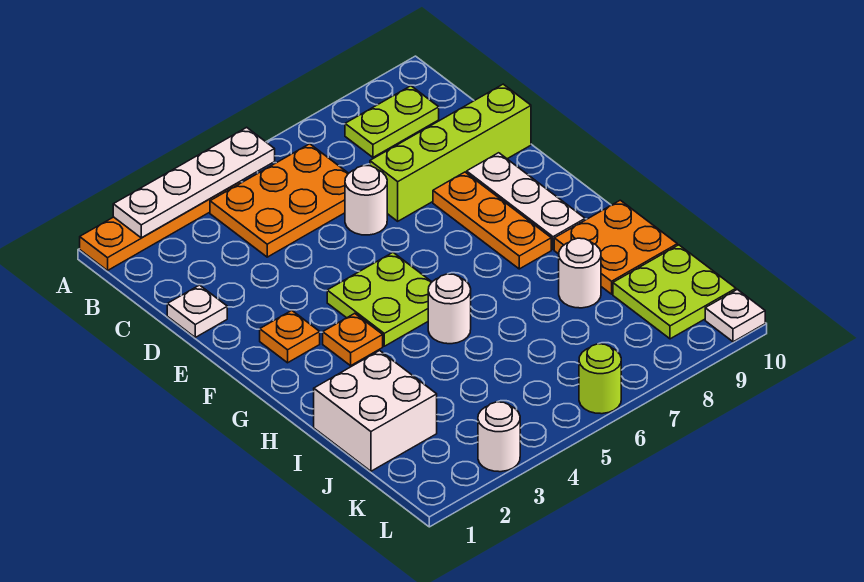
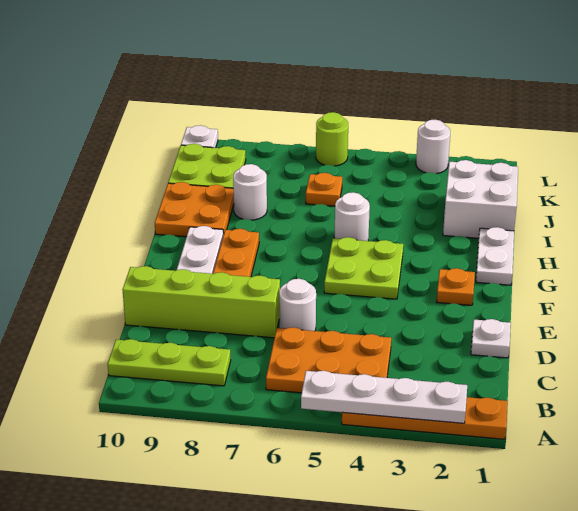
lime plate B8:B9 level 1 -> lime plate B8:B10 level 1
none -> white plate G1:H1 level 1
orange plate G3 level 1 -> orange plate J6 level 1

